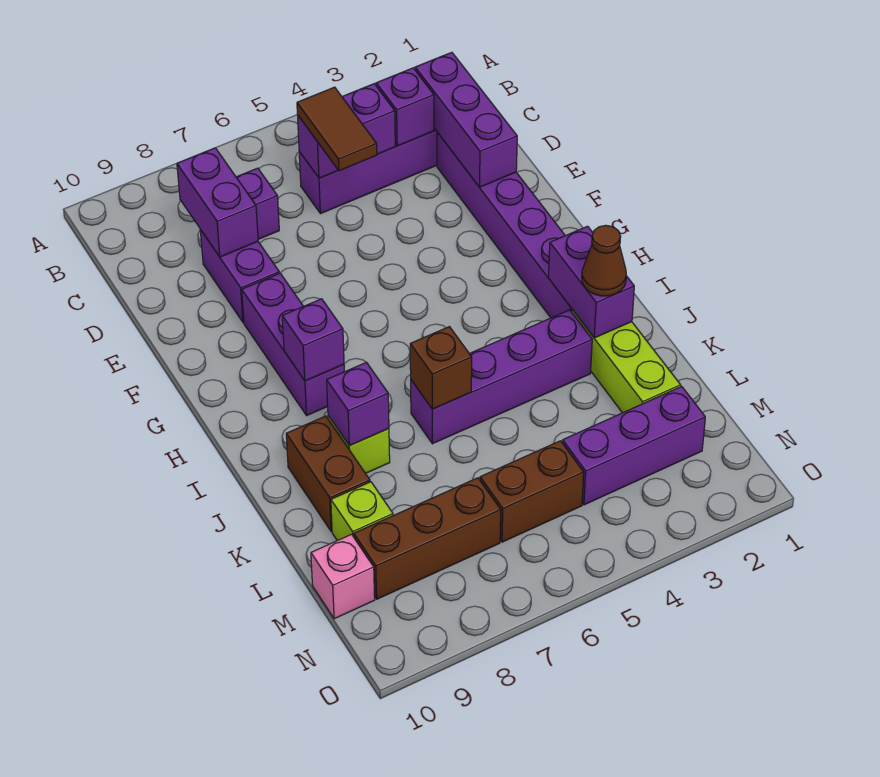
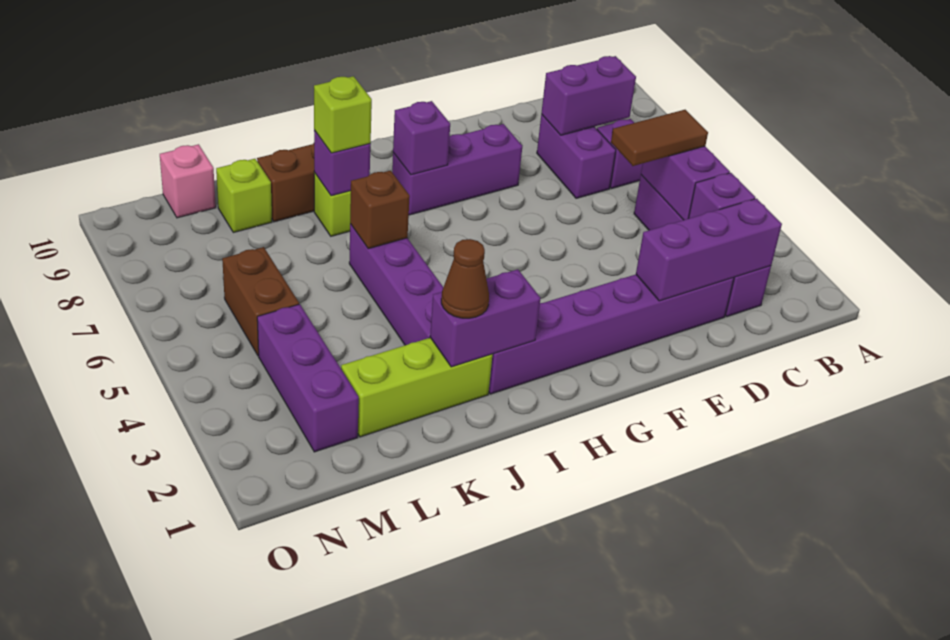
purple brick D8:E8 level 1 -> purple brick D7:D8 level 1
none -> lime brick J8 level 3
brown brick M7:M9 level 1 -> none

